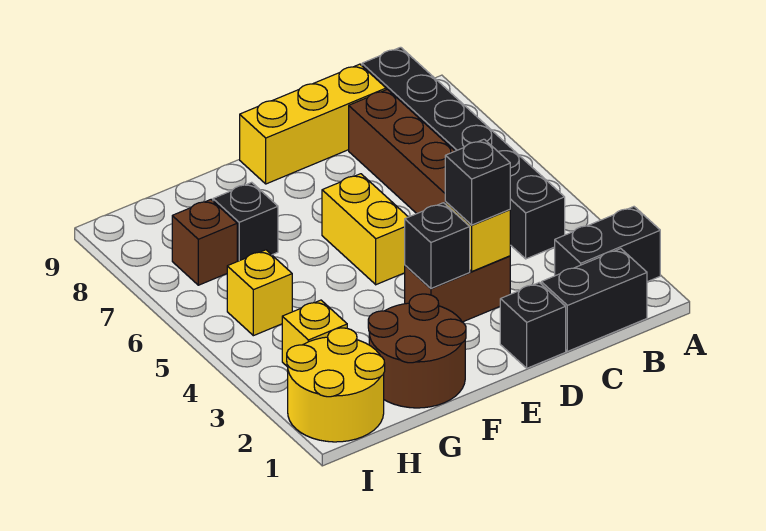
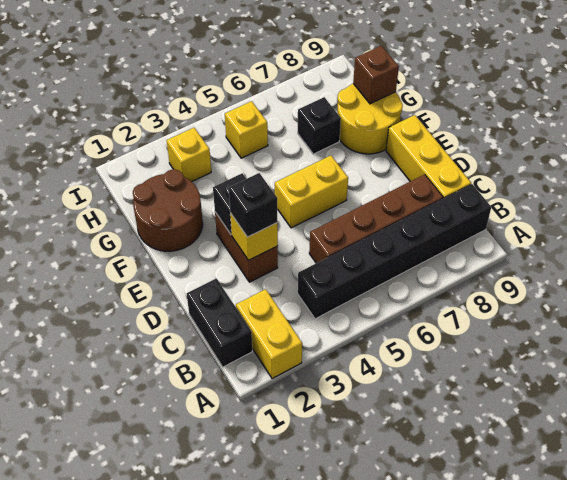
black brick A2:B2 level 1 -> yellow brick A2:B2 level 1
black brick D1 level 1 -> none
yellow round brick H1:I2 level 1 -> yellow round brick F8:G9 level 1
brown brick H7 level 1 -> brown brick G9 level 2

